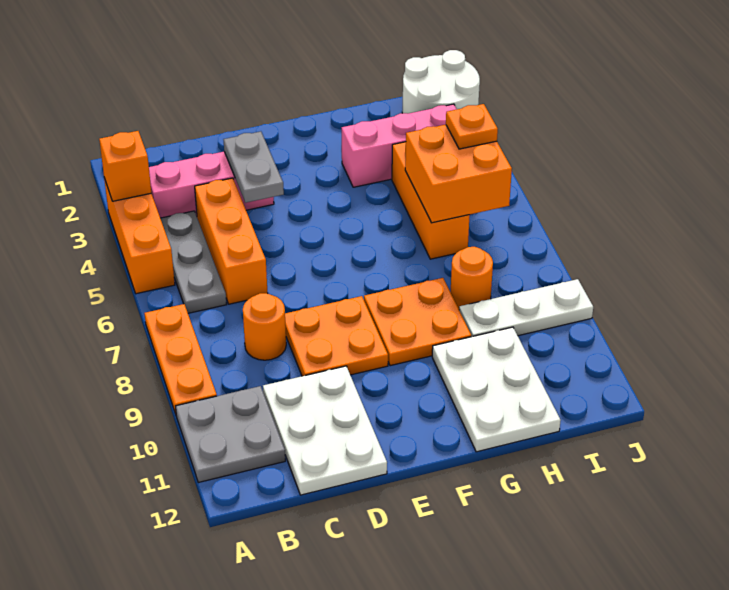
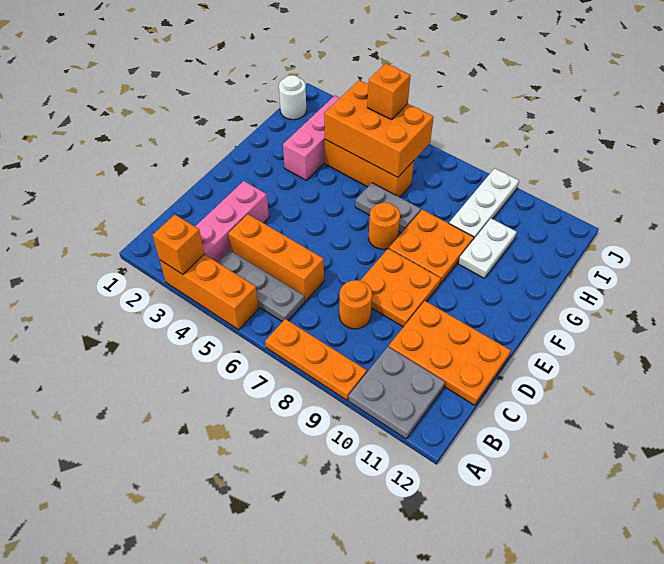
white plate C10:D12 level 1 -> orange plate C10:D12 level 1
grey plate D3:D4 level 2 -> grey plate G6:G7 level 1
white plate G10:H12 level 1 -> white plate G10:H10 level 1
orange brick H5:I6 level 2 -> orange brick H4:I6 level 2
orange round brick H8 level 1 -> orange round brick F7 level 1
white round brick I1:J2 level 1 -> white round brick I1 level 1
orange plate I5 level 3 -> orange brick I5 level 3

